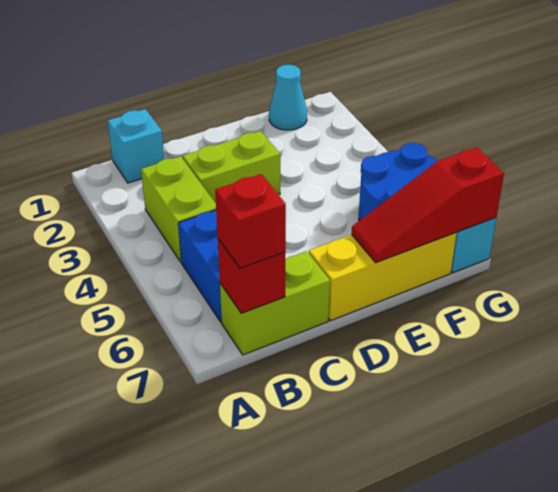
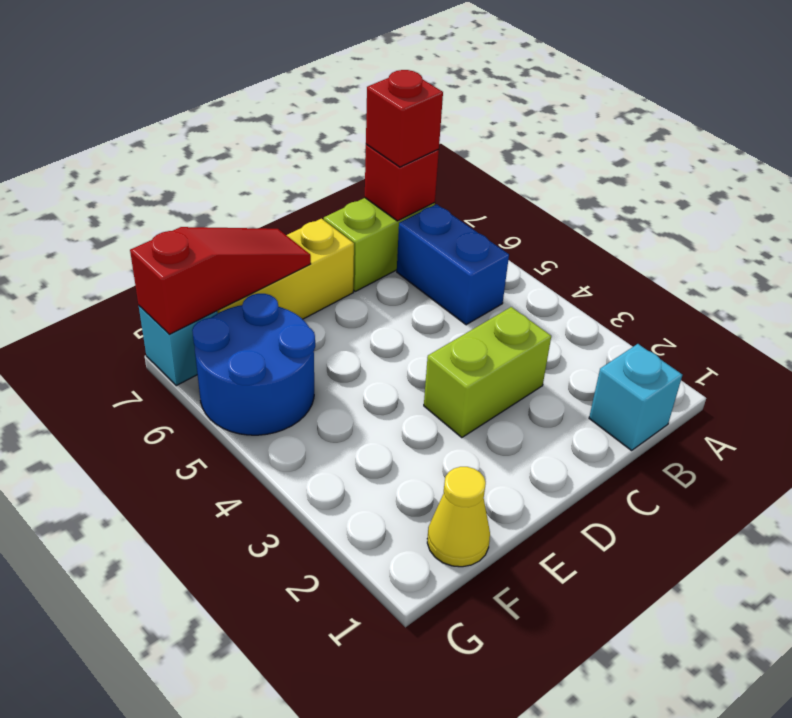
lime brick B3:B4 level 1 -> none
cyan cone F1 level 1 -> yellow cone F1 level 1

